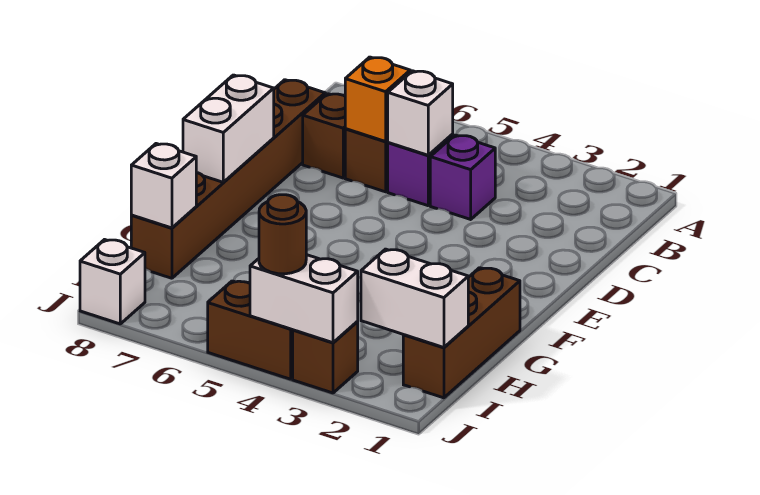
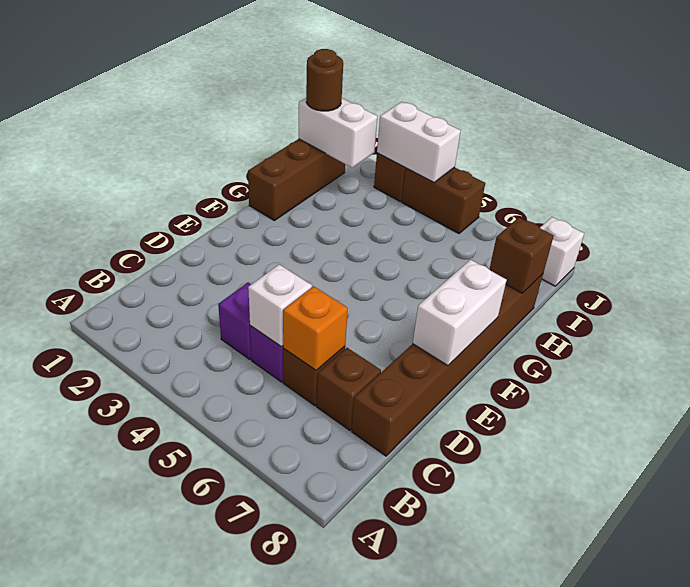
white brick H8 level 2 -> brown brick H8 level 2
brown round brick J4 level 3 -> brown round brick I1 level 3

